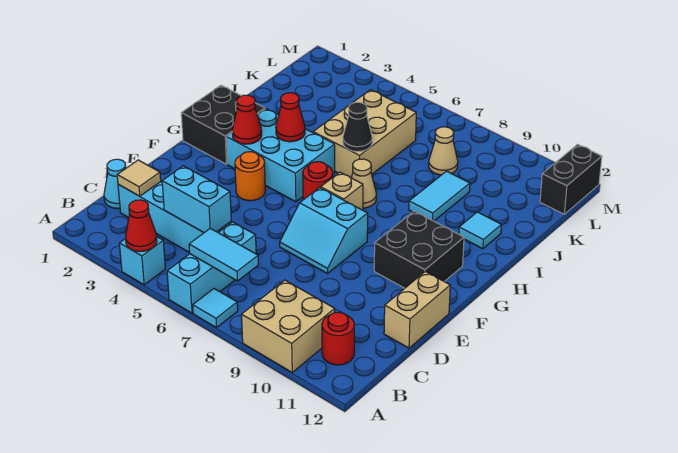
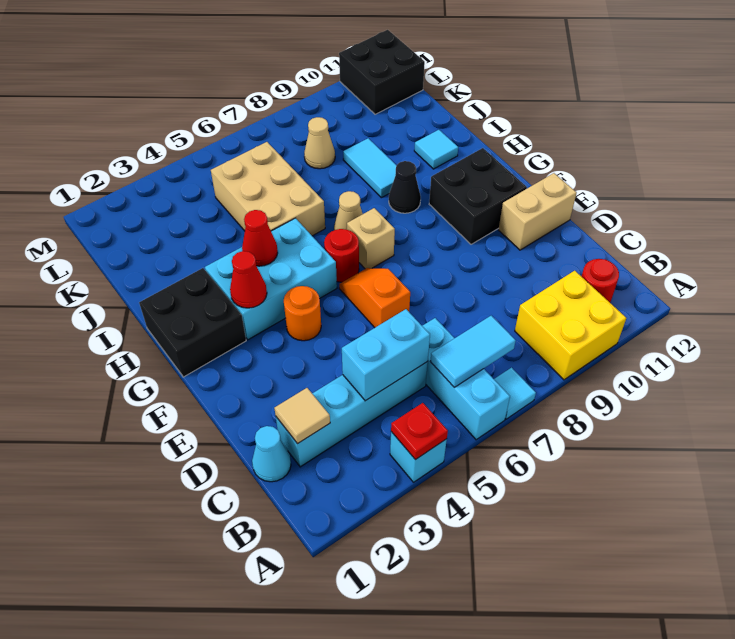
red cone A4 level 2 -> red plate A4 level 2
tan brick A9:B10 level 1 -> yellow brick A9:B10 level 1
tan brick D12:E12 level 1 -> tan brick E11:E12 level 1
none -> orange slope E6:F6 level 1 top E
cyan slope E7:F8 level 1 top F -> none
black cone I6 level 2 -> black cone H9 level 1
black brick L12:M12 level 1 -> black brick L11:M12 level 1

